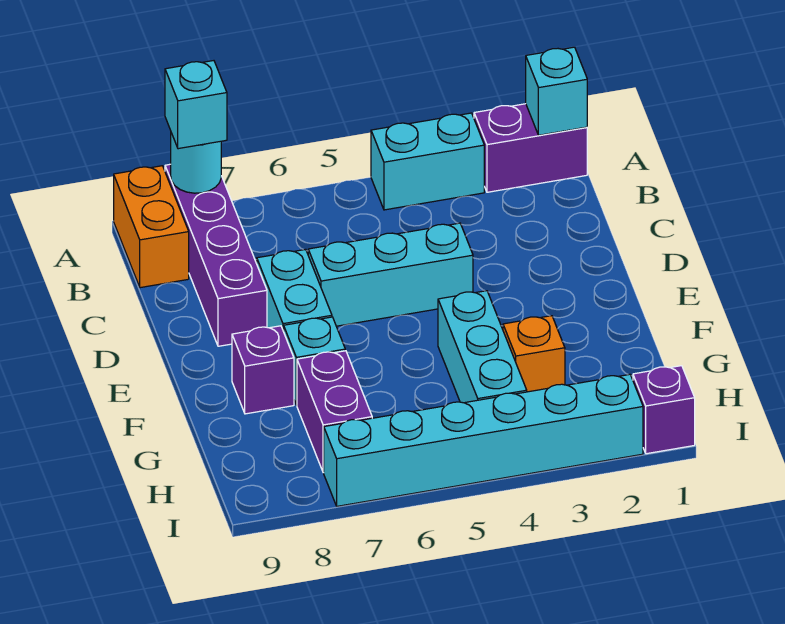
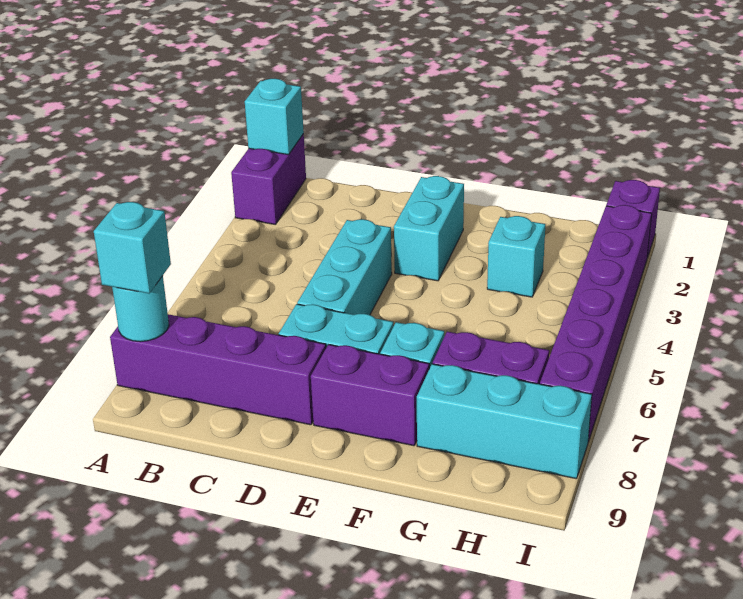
cyan brick A3:A4 level 1 -> cyan brick E2:E3 level 1
orange brick A9:B9 level 1 -> none
cyan brick F4:H4 level 1 -> cyan brick G8:I8 level 1
purple brick F8 level 1 -> purple brick E8:F8 level 1
orange brick G3 level 1 -> cyan brick G3 level 1
cyan brick I2:I7 level 1 -> purple brick I2:I7 level 1

